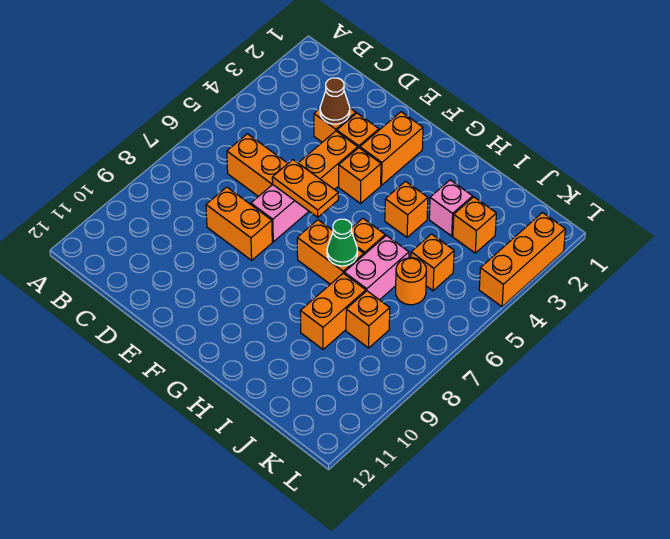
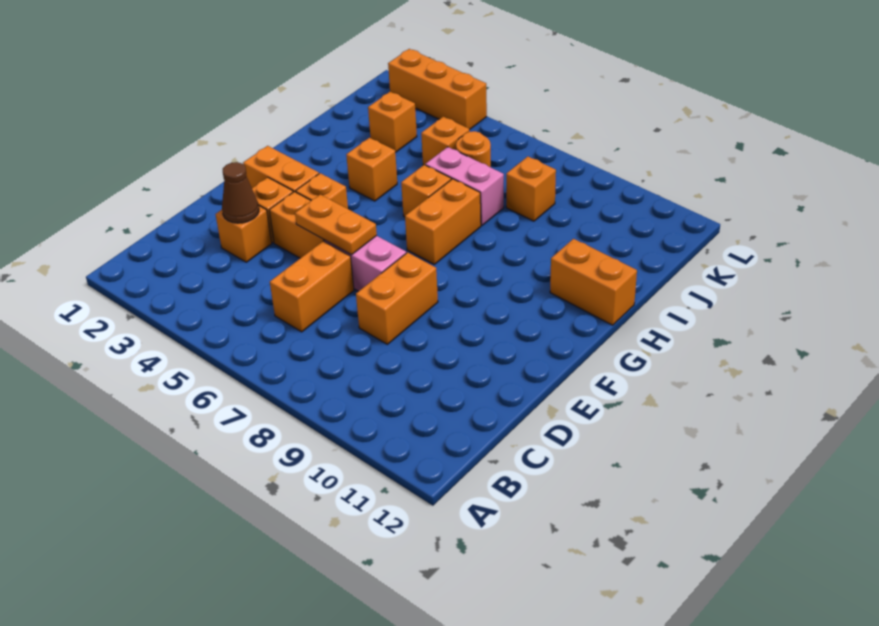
orange plate E6:F6 level 2 -> orange plate E5:E6 level 2
green cone H7 level 2 -> none
pink brick I3 level 1 -> none
orange brick I8:I9 level 1 -> orange brick H11:H12 level 1

